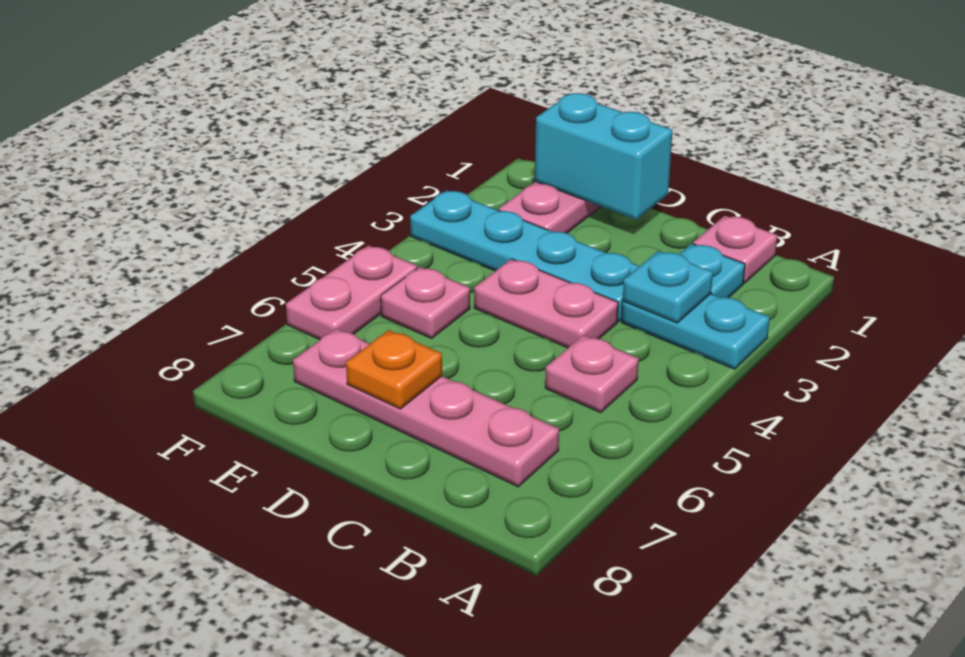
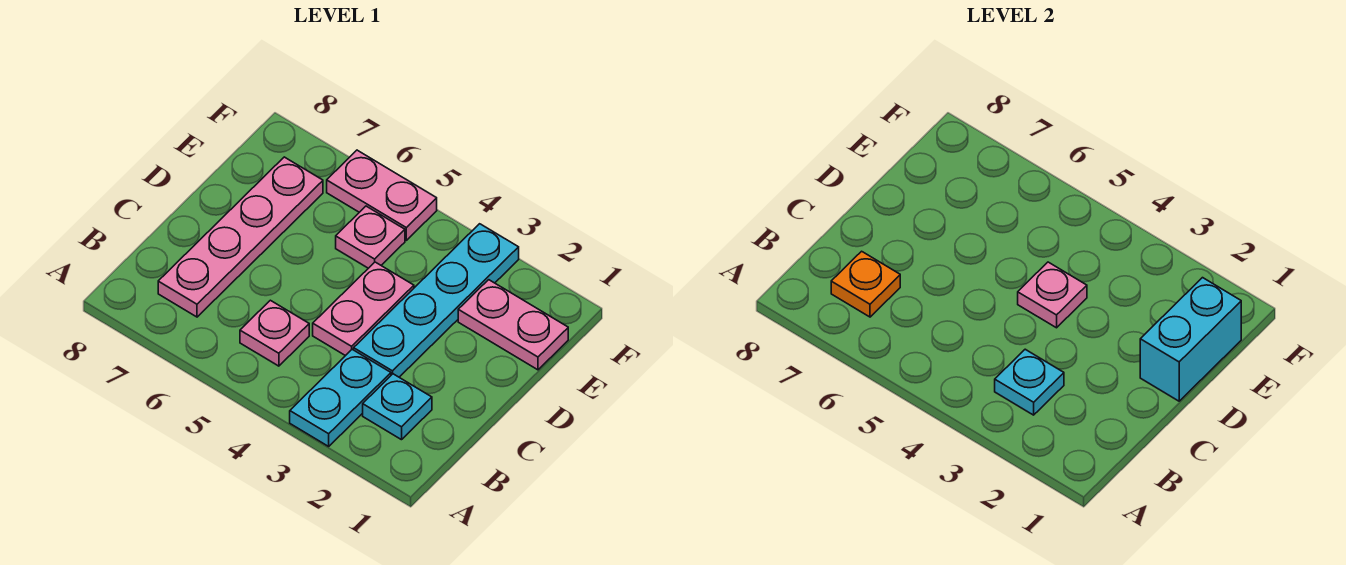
pink plate B1 level 1 -> pink plate D4 level 2
orange plate D7 level 2 -> orange plate B7 level 2

